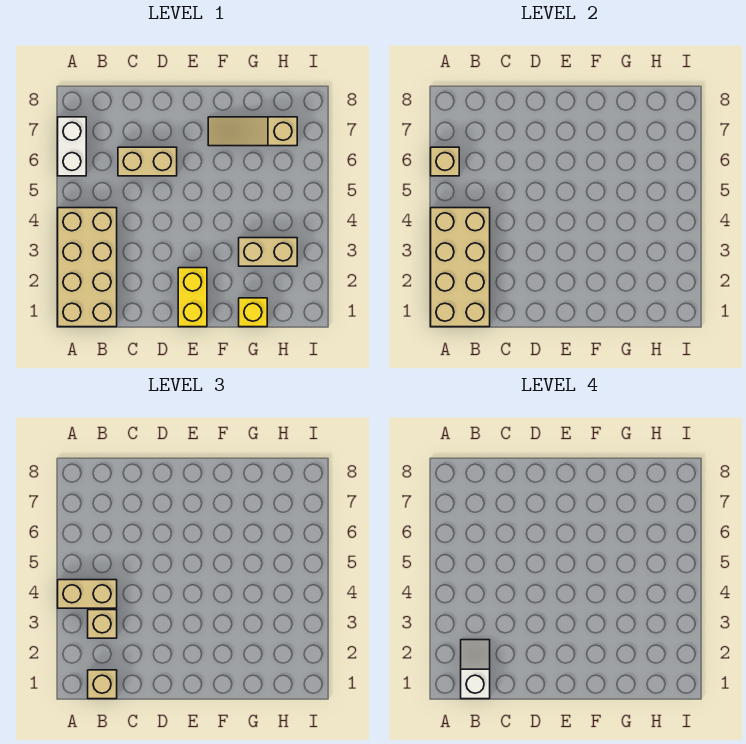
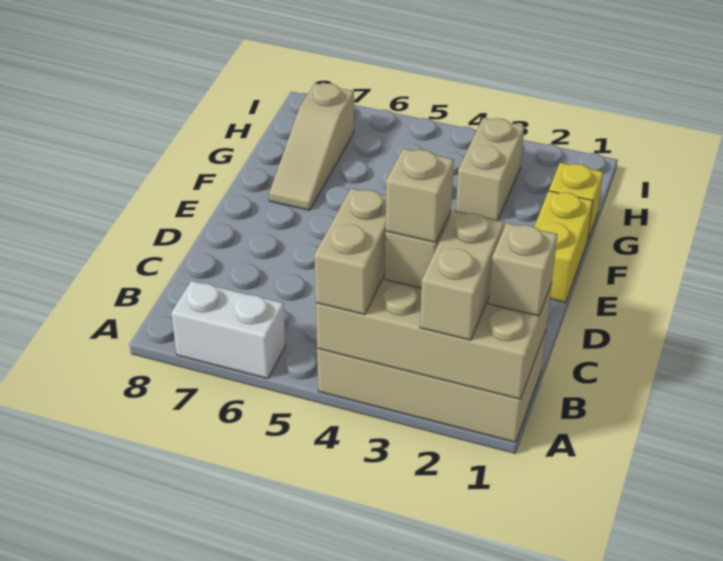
tan brick A6 level 2 -> tan brick B3 level 4
white slope B1:B2 level 4 top 1 -> none
tan brick C6:D6 level 1 -> tan brick A2:B2 level 3
yellow brick E1:E2 level 1 -> yellow brick E1:F1 level 1

